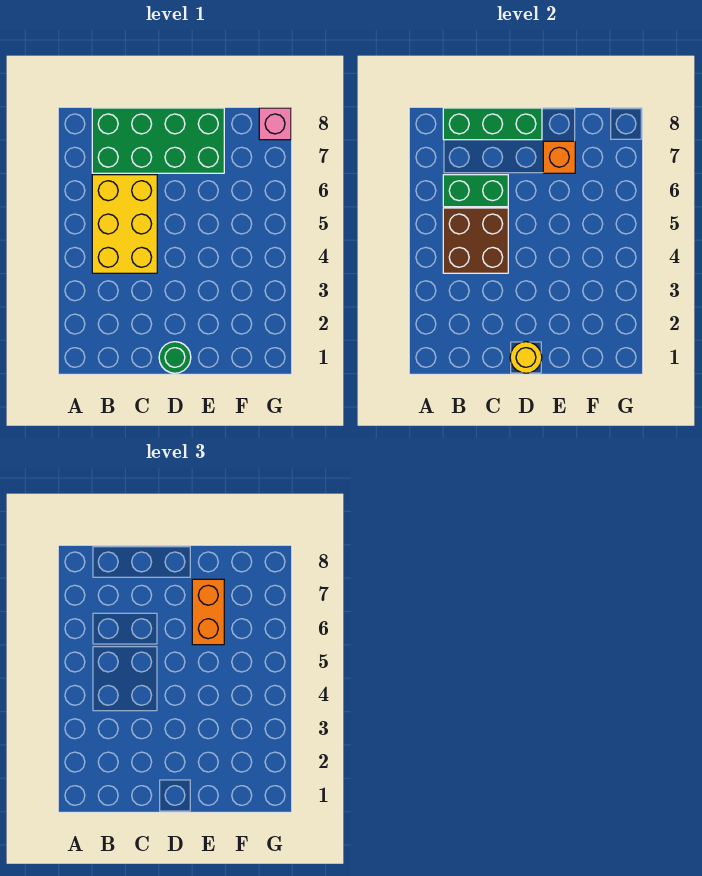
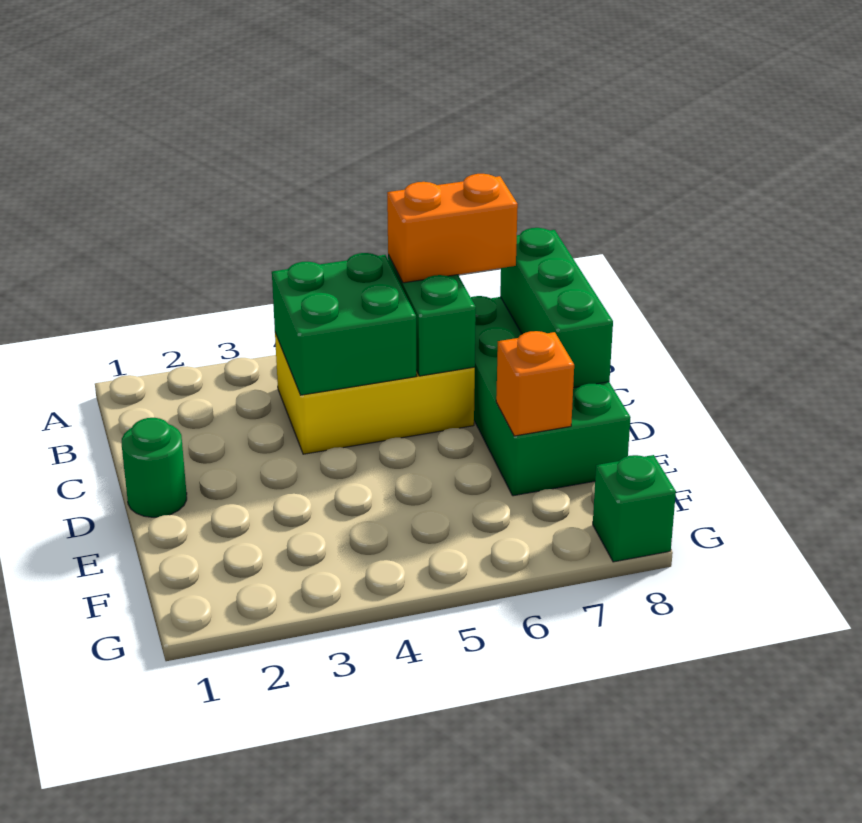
brown brick B4:C5 level 2 -> green brick B4:C5 level 2
yellow round brick D1 level 2 -> none
orange brick E6:E7 level 3 -> orange brick B6:B7 level 3
pink brick G8 level 1 -> green brick G8 level 1

